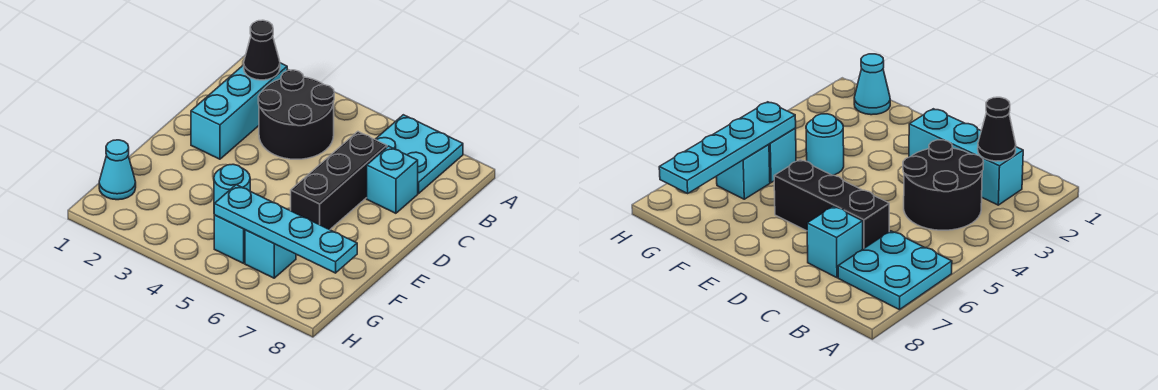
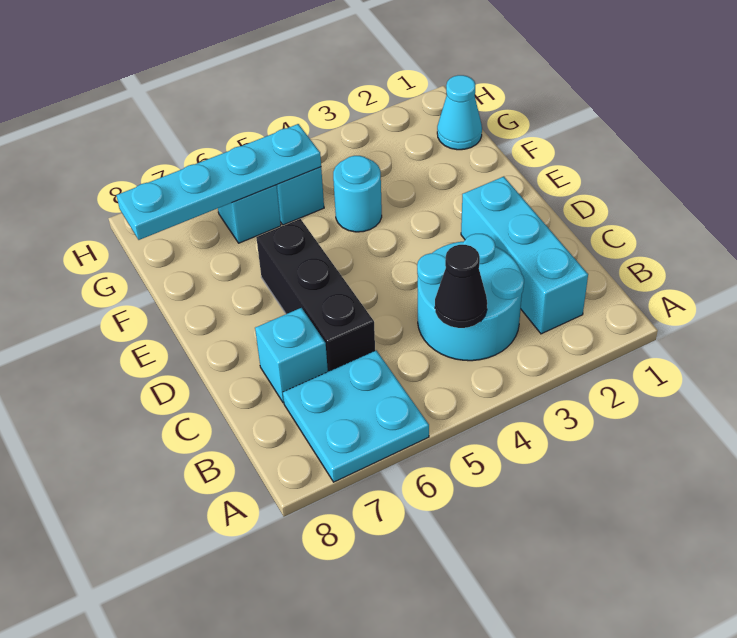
black cone B2 level 2 -> black cone B4 level 2
black round brick B3:C4 level 1 -> cyan round brick B3:C4 level 1

